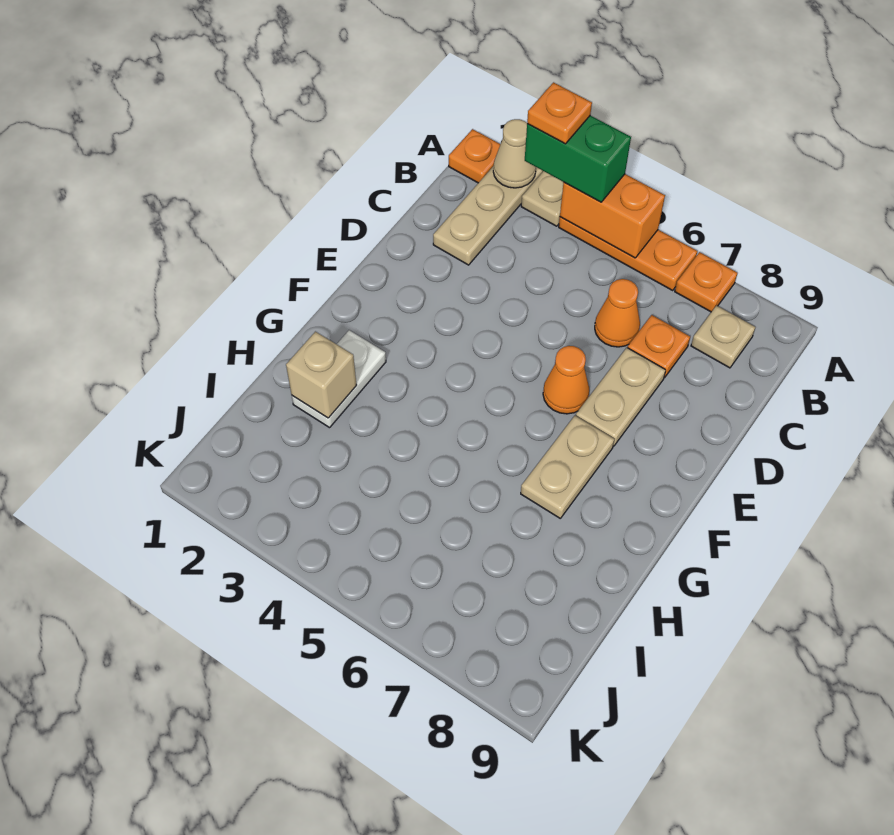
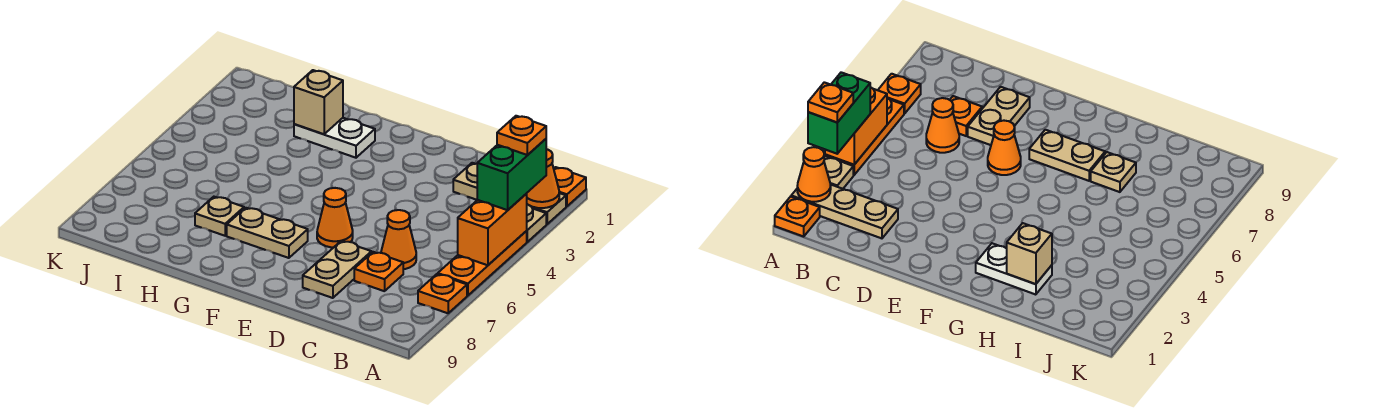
tan cone A2 level 2 -> orange cone A2 level 2
tan plate B8 level 1 -> tan plate H7 level 1
tan plate D7:E7 level 1 -> tan plate D7:D8 level 1

